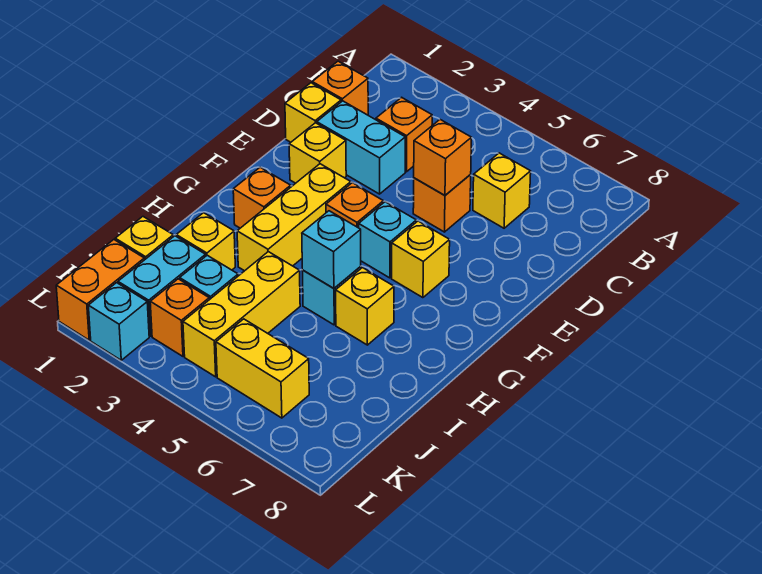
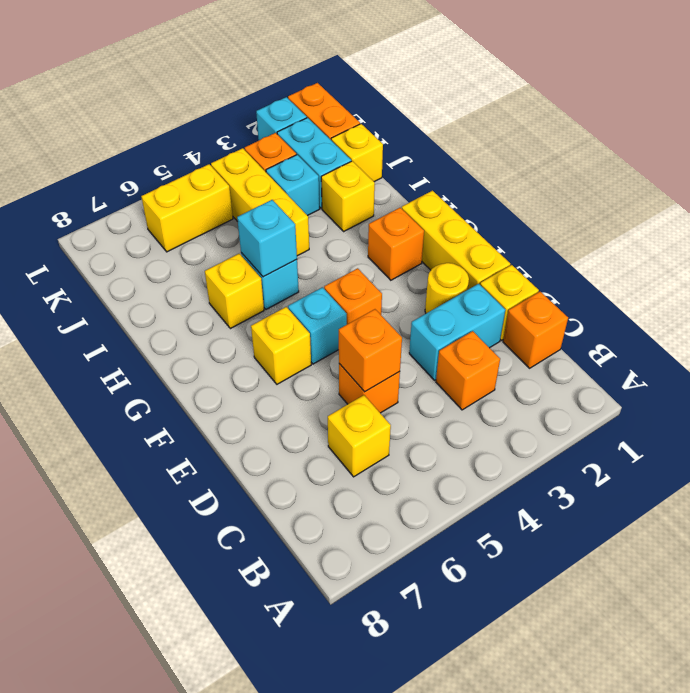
yellow brick E2 level 1 -> yellow round brick E2 level 1
yellow brick F3:H3 level 1 -> yellow brick E1:G1 level 1

